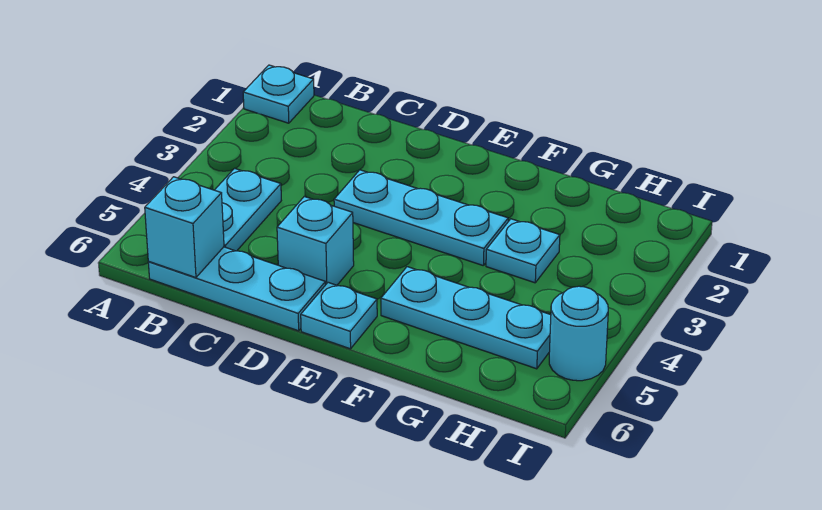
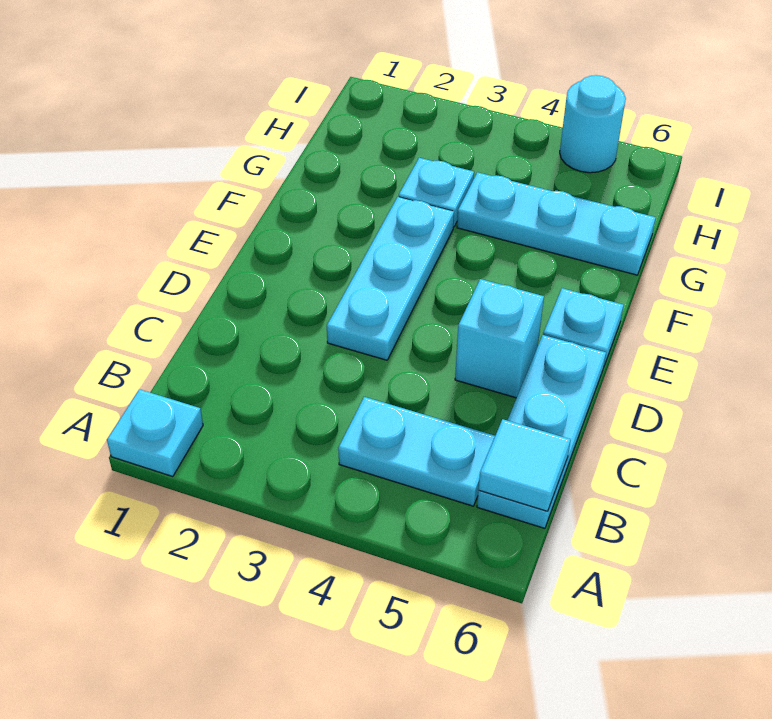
cyan brick B6 level 2 -> cyan tile B6 level 2
cyan plate F5:H5 level 1 -> cyan plate G4:G6 level 1

